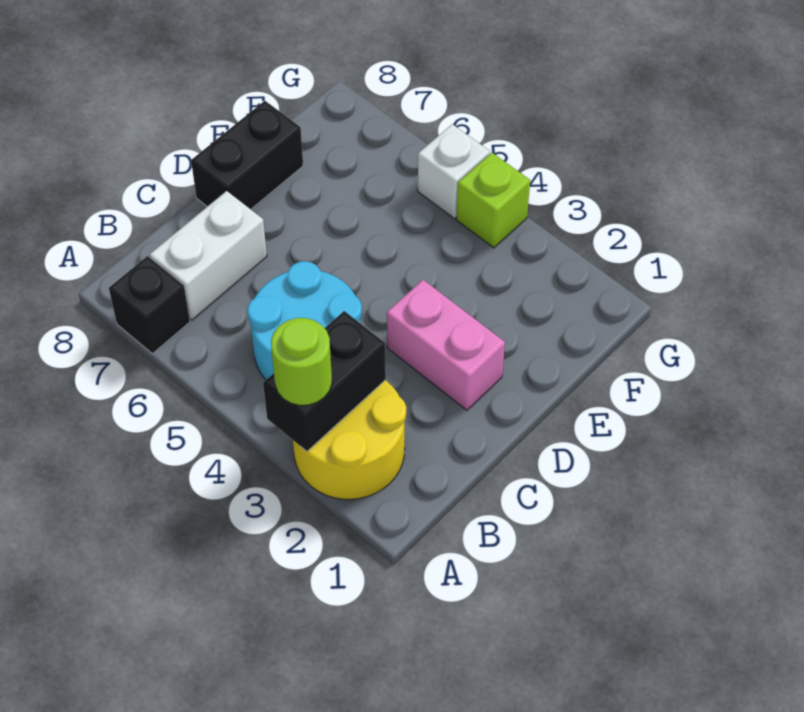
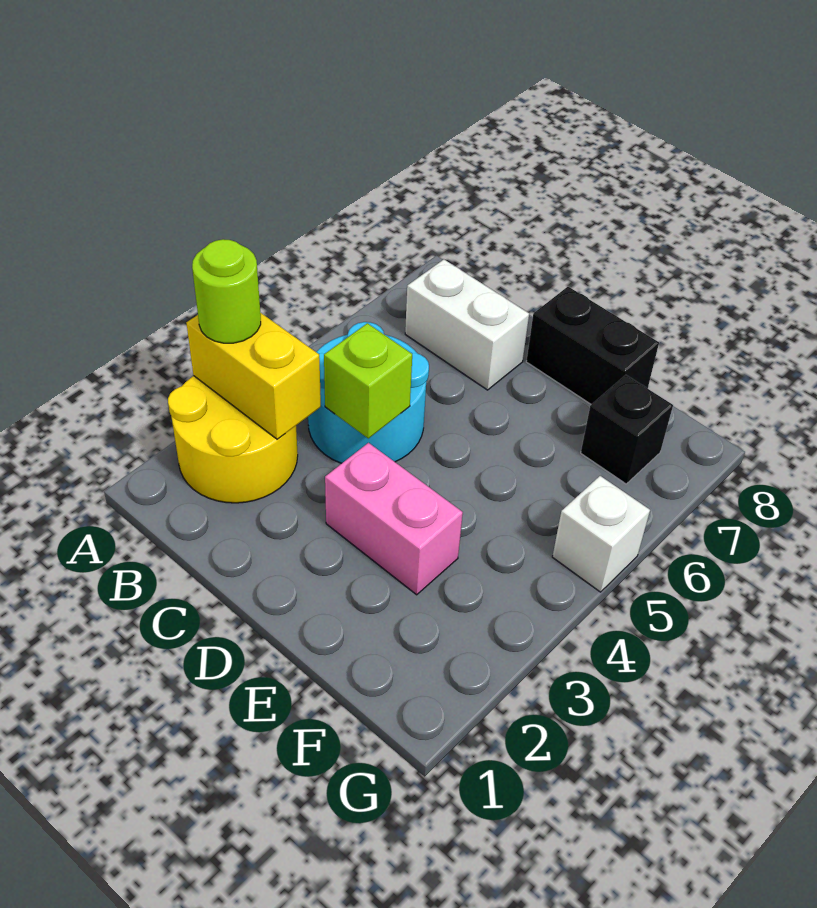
black brick A3:B3 level 2 -> yellow brick A3:B3 level 2
black brick A7 level 1 -> black brick F7 level 1
pink brick D2:D3 level 1 -> pink brick D3:E3 level 1
lime brick G4 level 1 -> lime brick C4 level 2

